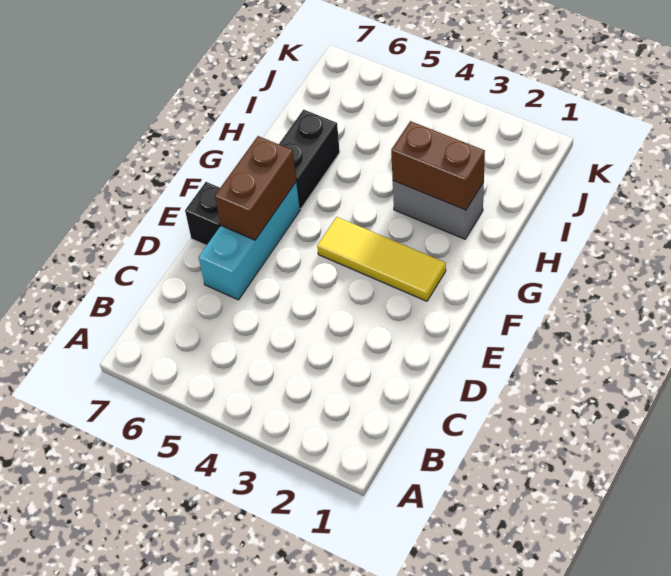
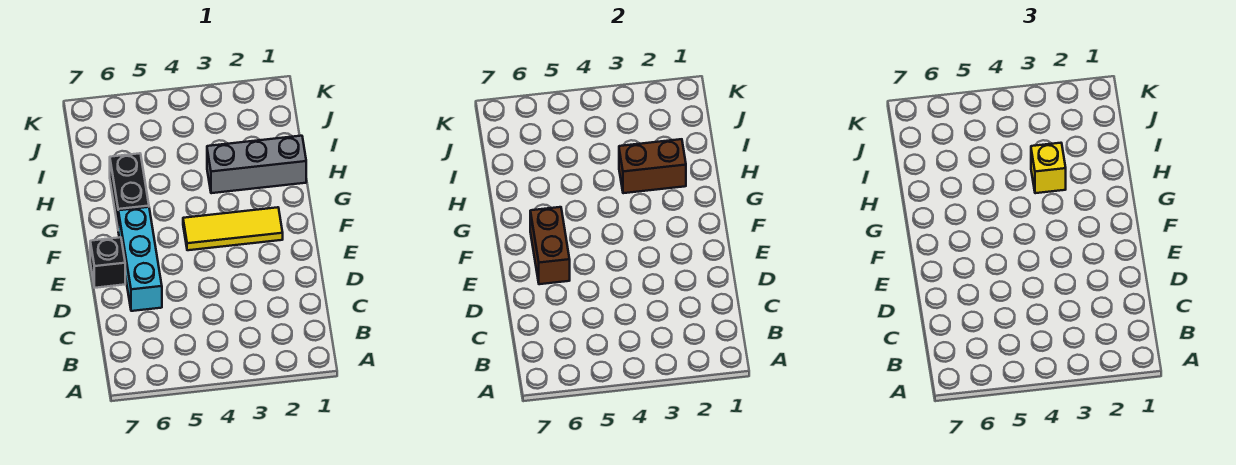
grey brick H2:H3 level 1 -> grey brick H1:H3 level 1
none -> yellow brick H3 level 3

